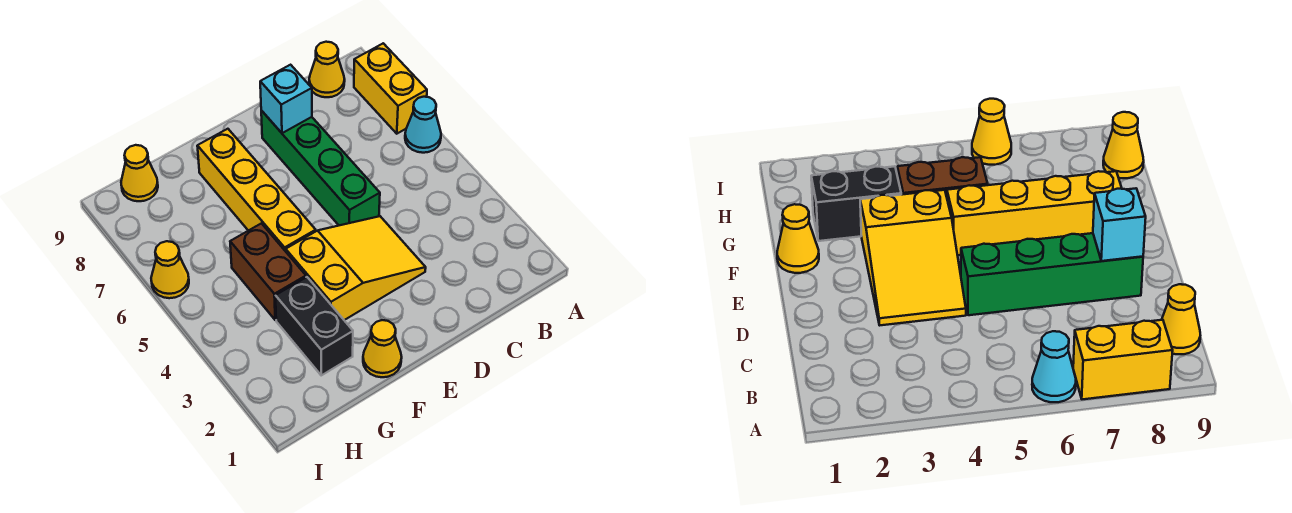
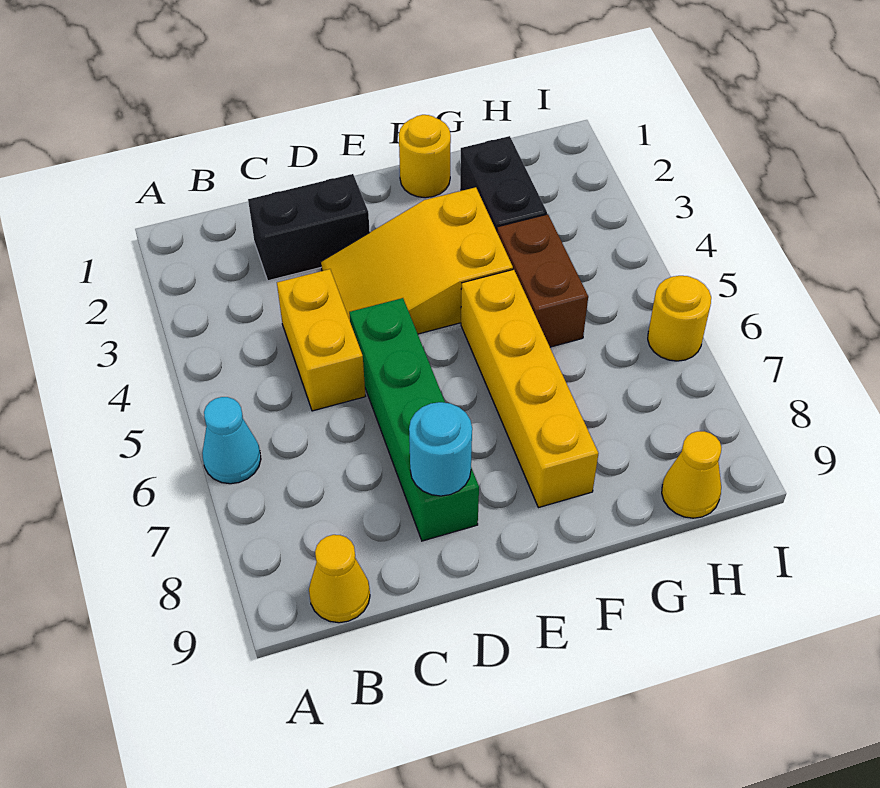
yellow brick A7:A8 level 1 -> yellow brick C4:C5 level 1
none -> black brick C2:D2 level 1
cyan brick D8 level 2 -> cyan round brick D8 level 2
yellow cone F1 level 1 -> yellow round brick F1 level 1
yellow cone I6 level 1 -> yellow round brick I6 level 1

